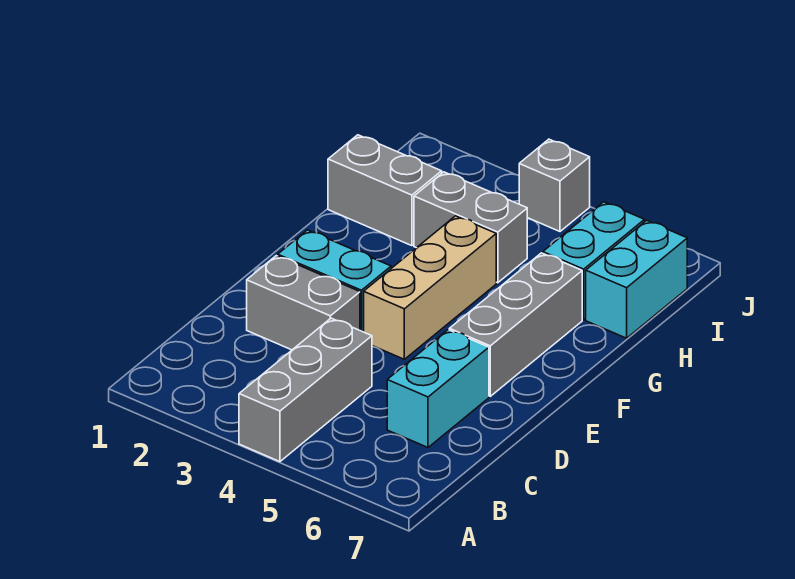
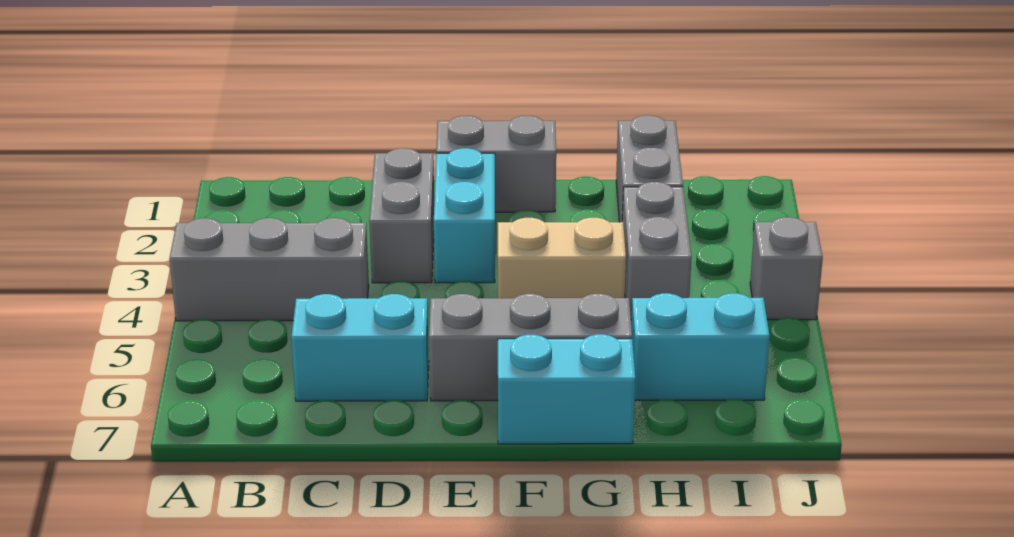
none -> grey brick E1:F1 level 1
tan brick E4:G4 level 1 -> tan brick F4:G4 level 1
cyan brick H7:I7 level 1 -> cyan brick F7:G7 level 1

